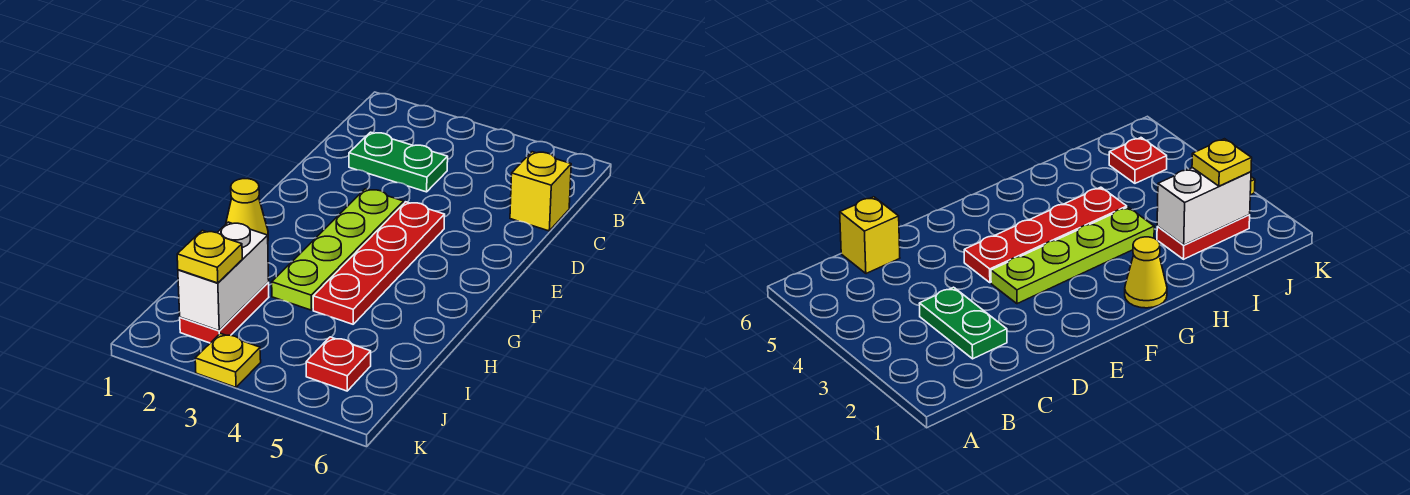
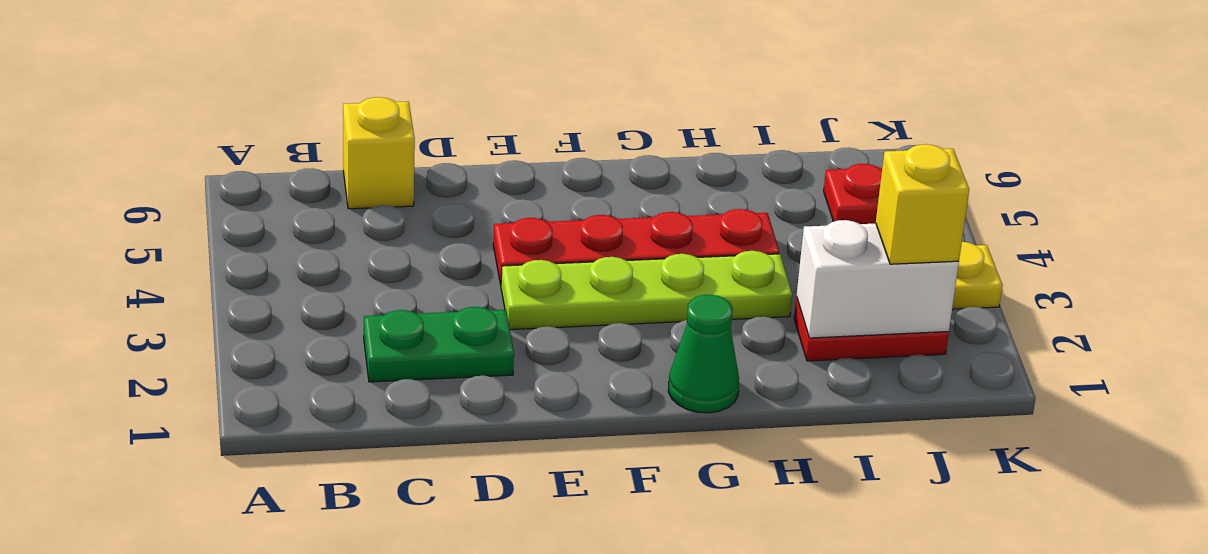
green plate C2:C3 level 1 -> green plate C2:D2 level 1
yellow cone G1 level 1 -> green cone G1 level 1
yellow plate J2 level 3 -> yellow brick J2 level 3

